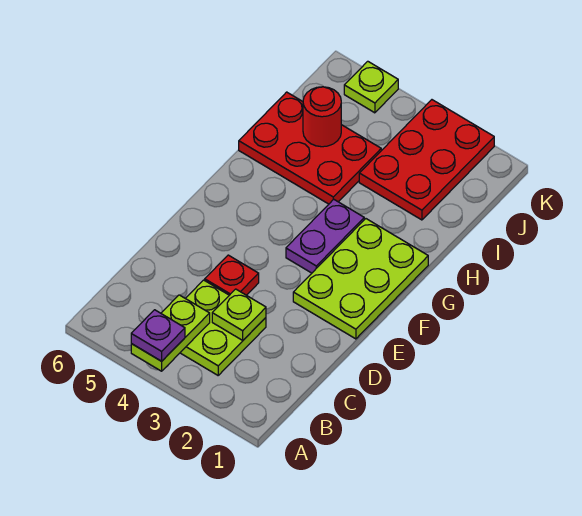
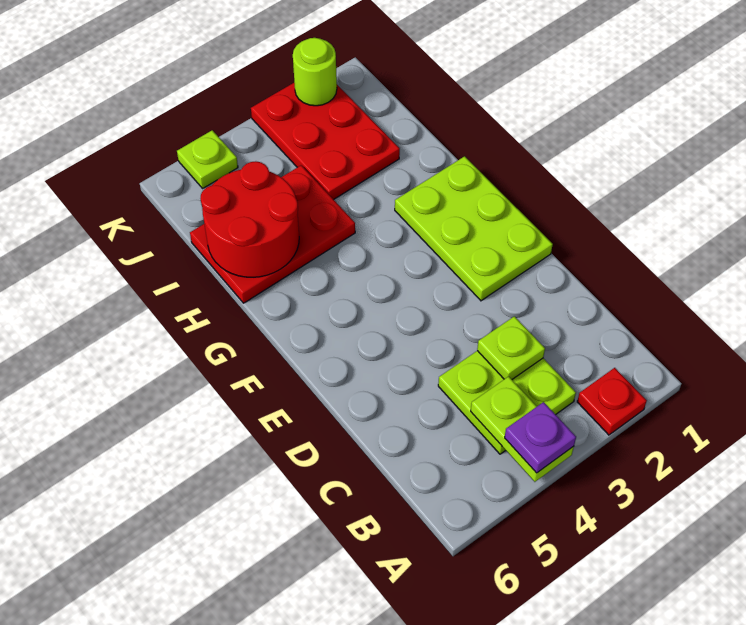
red plate D4 level 1 -> red plate A2 level 1
purple plate F3:G3 level 1 -> none
red round brick I5 level 2 -> red round brick H5:I6 level 2
none -> lime round brick K2 level 2

